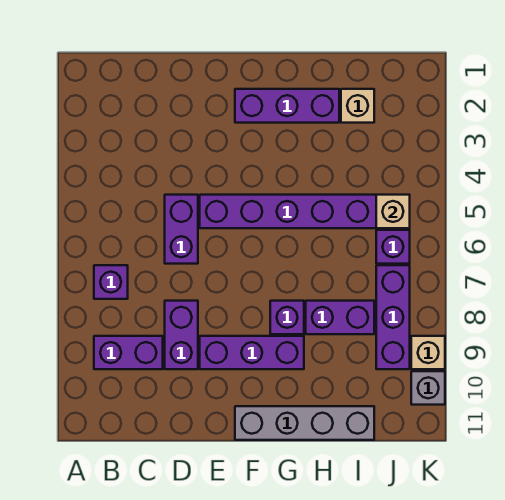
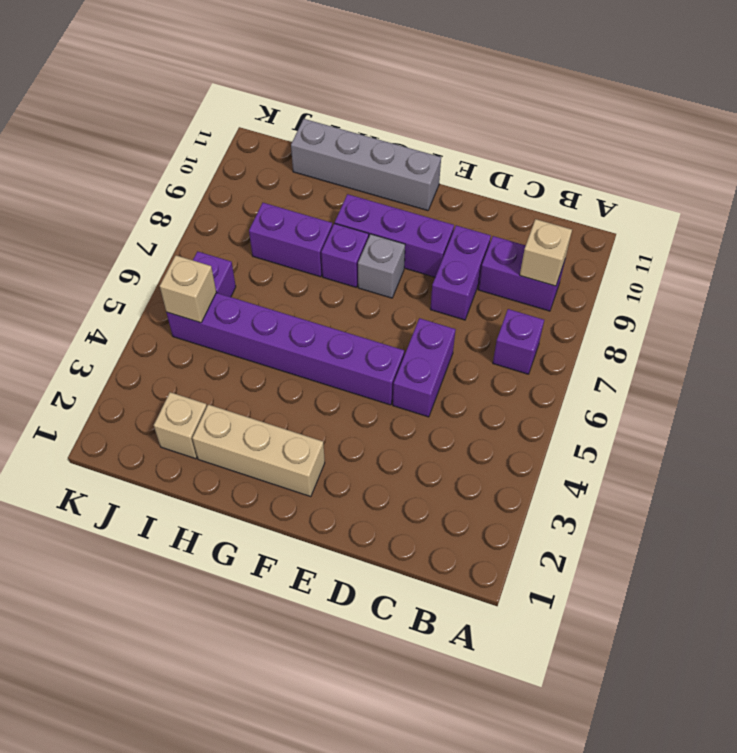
purple brick F2:H2 level 1 -> tan brick F2:H2 level 1
purple brick J7:J9 level 1 -> none
tan brick K9 level 1 -> tan brick B9 level 2
grey brick K10 level 1 -> grey brick F8 level 1

